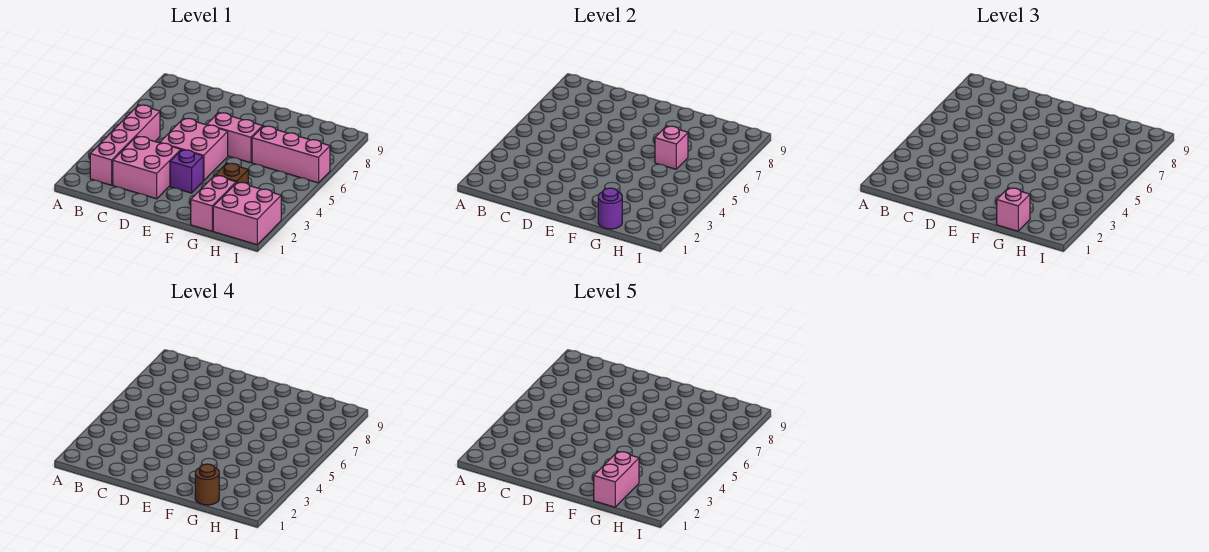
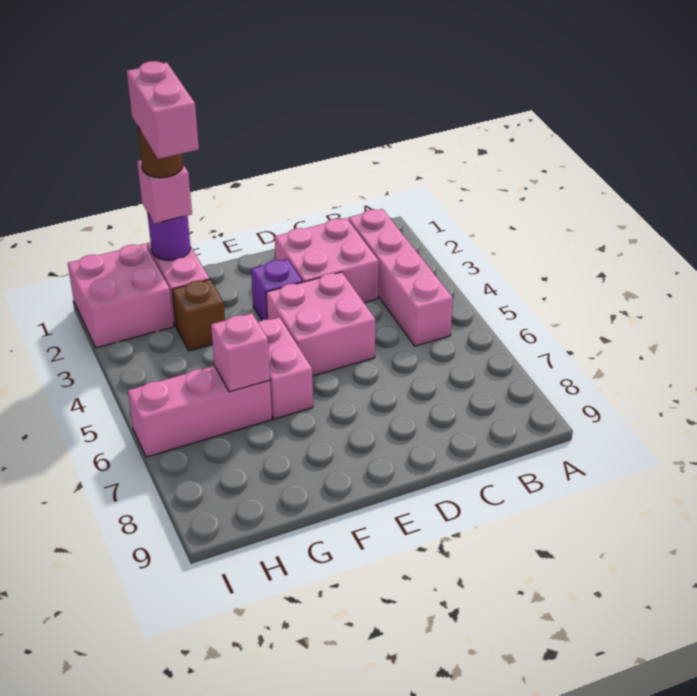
pink brick E6:F6 level 1 -> pink brick F5:F6 level 1

